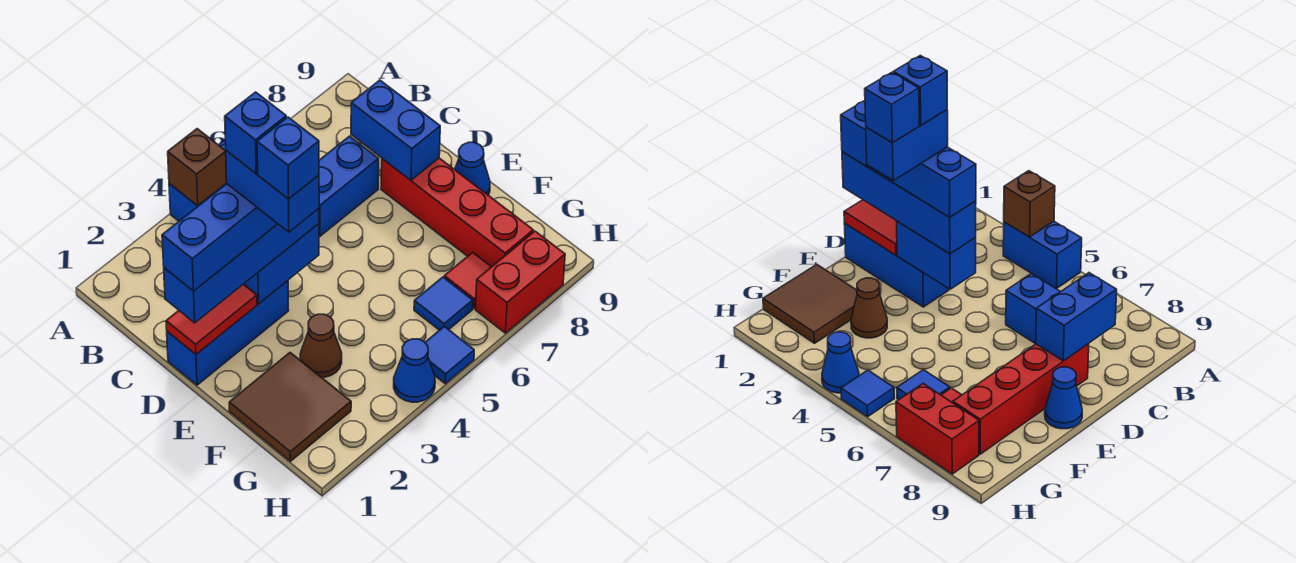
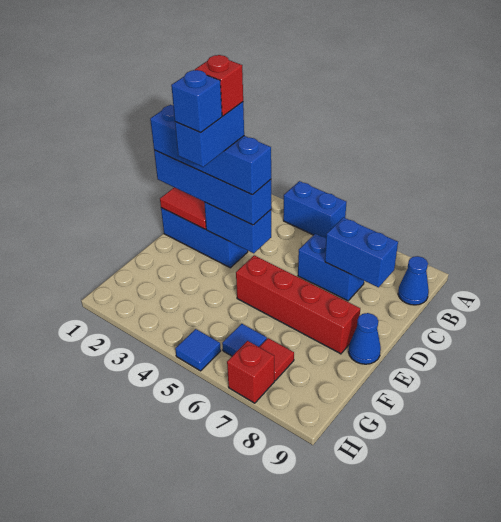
brown brick A4 level 2 -> none
blue brick C8:D8 level 2 -> blue brick C7:C8 level 2
blue brick D3 level 6 -> red brick D3 level 6
red brick D8:G8 level 1 -> red brick E5:E8 level 1
brown tile F1:G2 level 1 -> none
brown cone F3 level 1 -> none
blue cone H4 level 1 -> blue cone B9 level 1
red brick H7:H8 level 1 -> red brick H7 level 1

